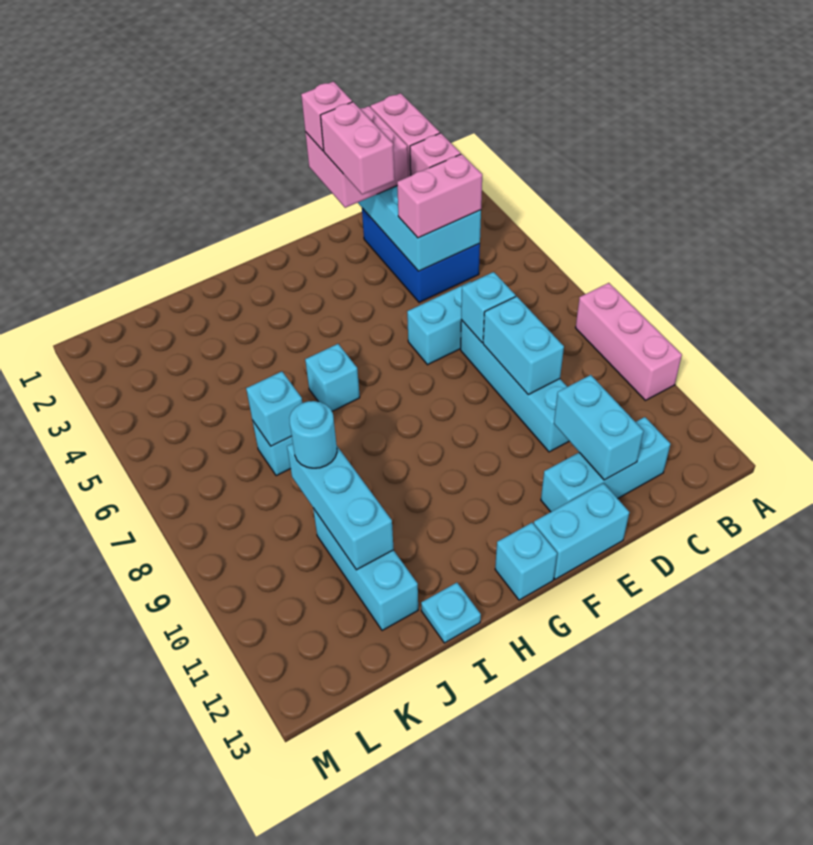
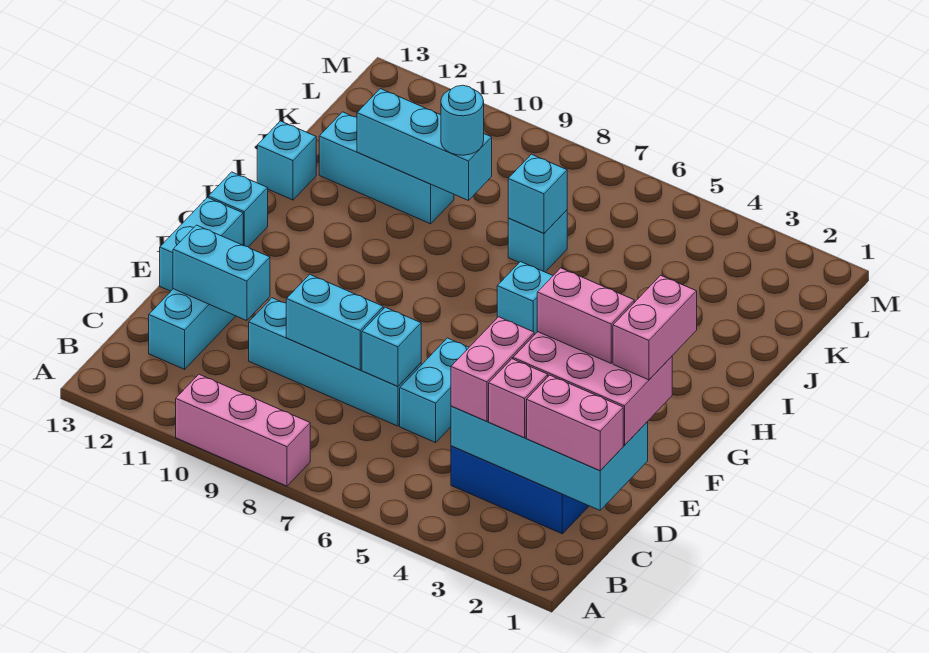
pink brick D1:E2 level 3 -> pink brick D1:E3 level 3
pink brick E1 level 4 -> pink brick E1:F1 level 4
cyan plate I13 level 1 -> cyan brick I13 level 1

